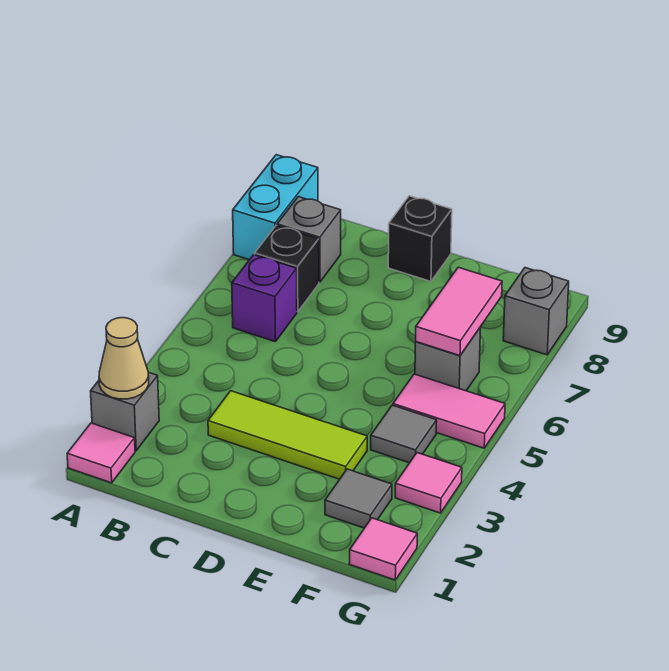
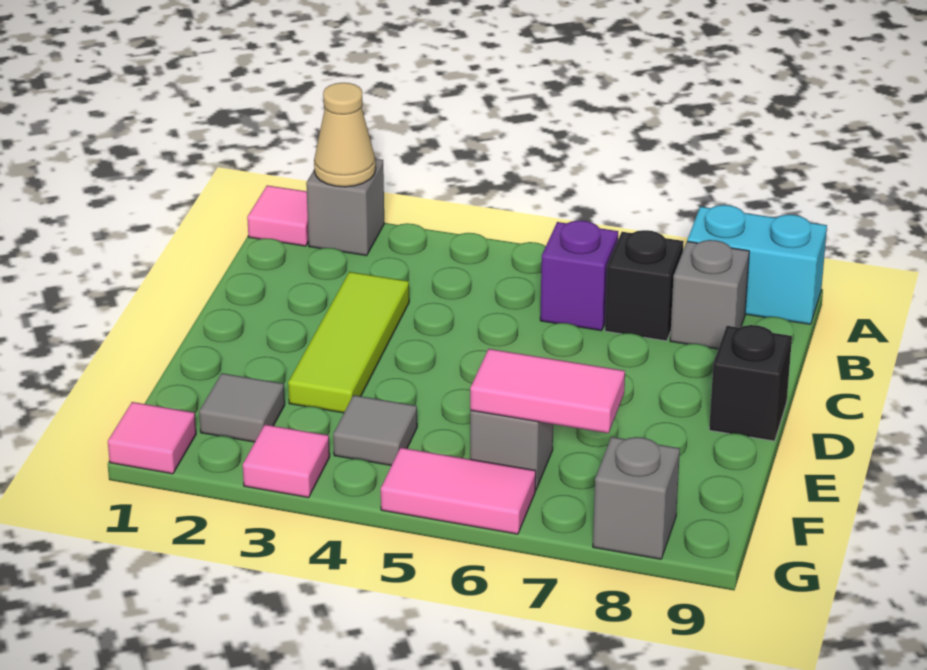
pink tile F5:G5 level 1 -> pink tile G5:G6 level 1

